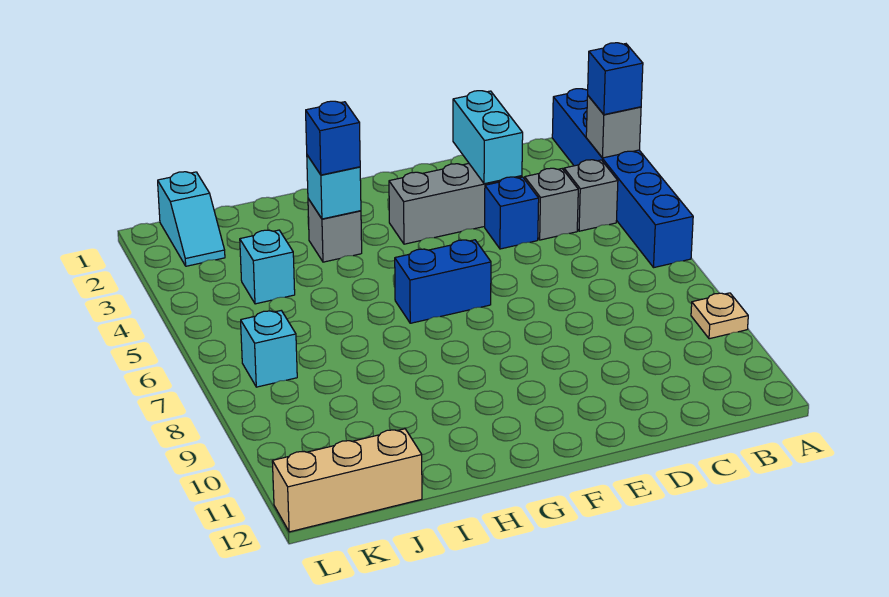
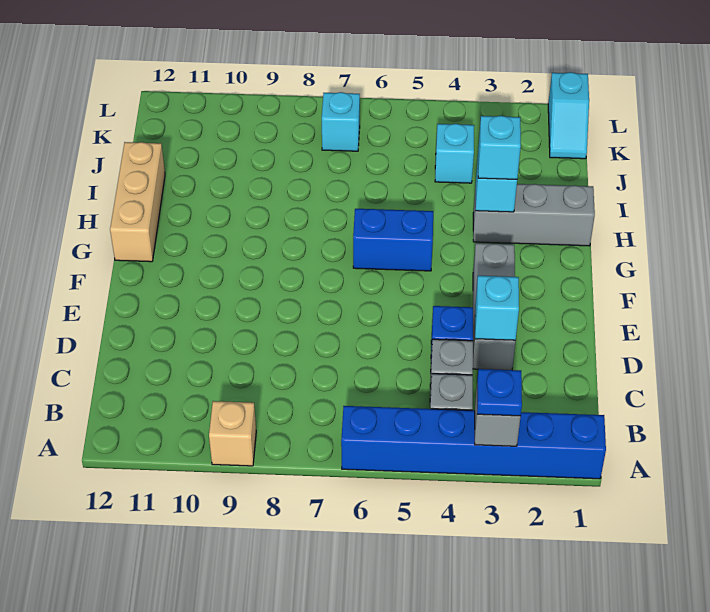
blue brick A3 level 3 -> blue plate A3 level 3
tan plate A9 level 1 -> tan brick A9 level 1
cyan brick D2:D3 level 2 -> cyan brick D3 level 2
blue brick F6:G6 level 1 -> blue brick G5:G6 level 1
grey brick H3 level 1 -> grey brick H1:H3 level 1
blue brick H3 level 3 -> cyan brick H3 level 3
tan brick J12:L12 level 1 -> tan brick G12:I12 level 1
cyan slope K1:K2 level 1 top 1 -> cyan slope K1:L1 level 1 top L

